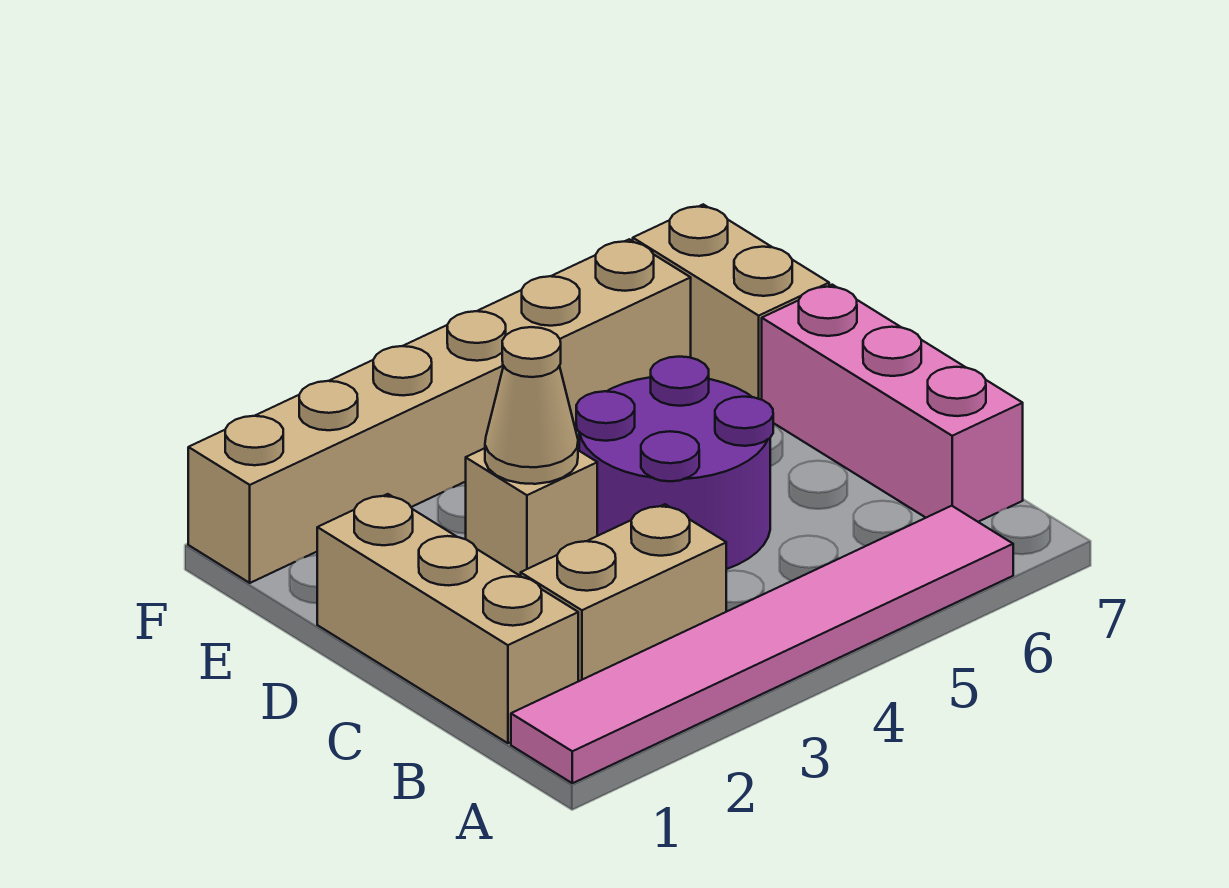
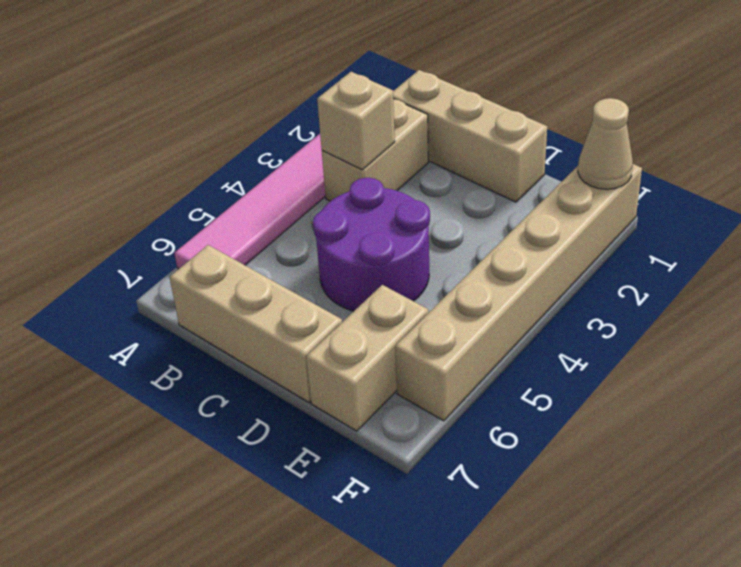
pink brick B7:D7 level 1 -> tan brick B7:D7 level 1
tan brick D3 level 1 -> tan brick B3 level 2
tan cone D3 level 2 -> tan cone F1 level 2
tan brick E7:F7 level 1 -> tan brick E6:E7 level 1

